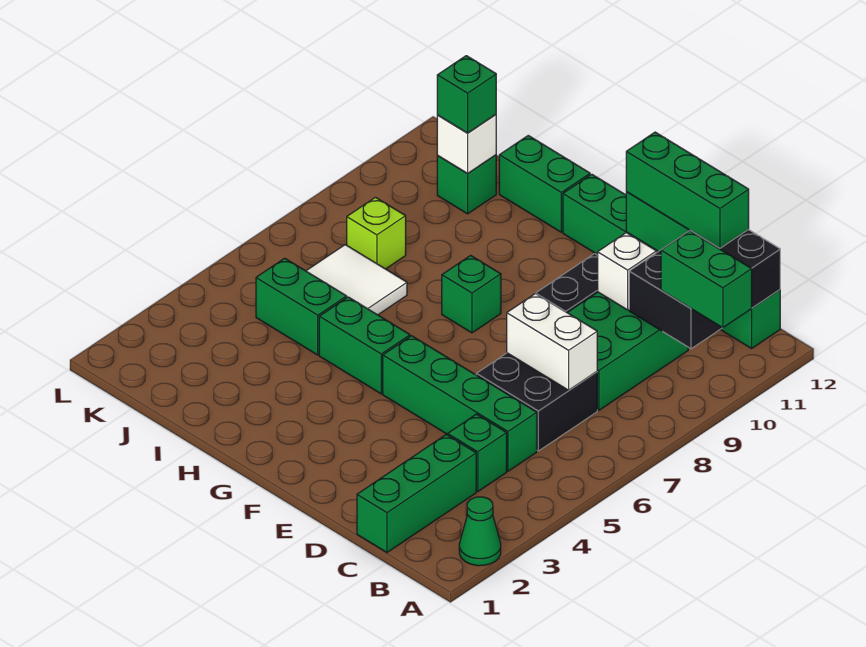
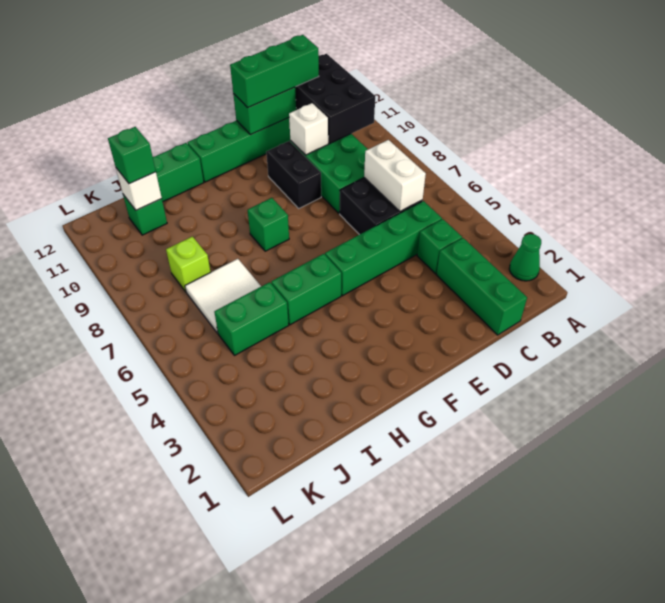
green brick A10:B10 level 3 -> none
white brick C7:D7 level 2 -> white brick C6:C7 level 2

